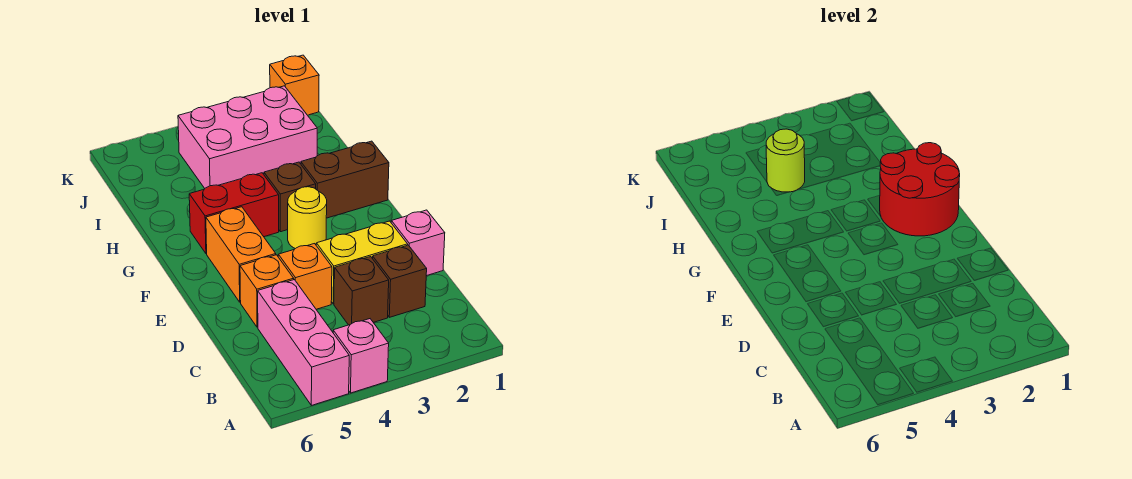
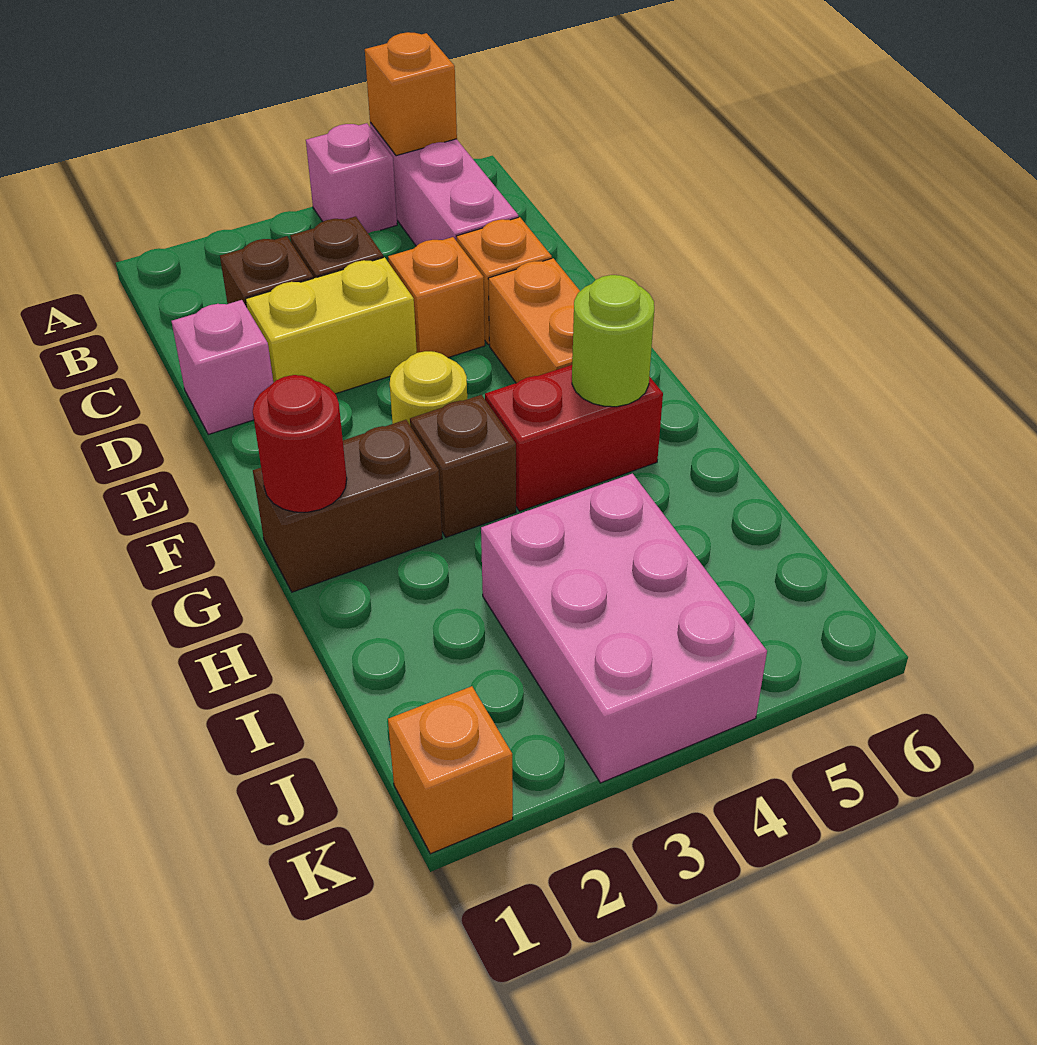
none -> orange brick A5 level 2
red round brick F1:G2 level 2 -> red round brick G1 level 2
pink brick I2:J4 level 1 -> pink brick I3:K4 level 1
lime round brick I4 level 2 -> lime round brick G5 level 2

